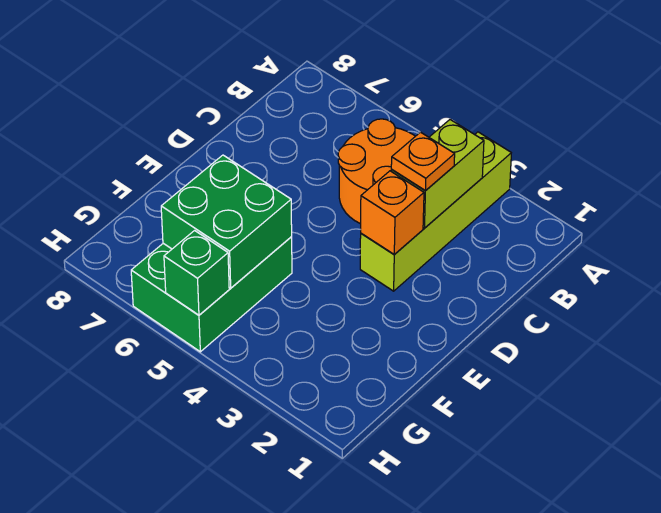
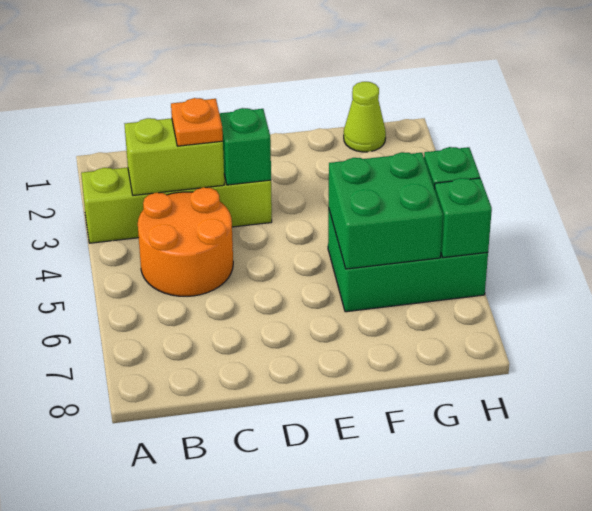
orange brick D3 level 2 -> green brick D3 level 2
none -> lime cone G1 level 1
none -> green brick H6 level 2

